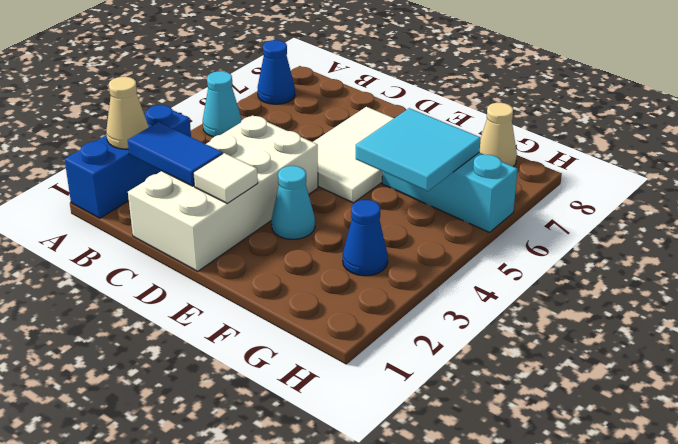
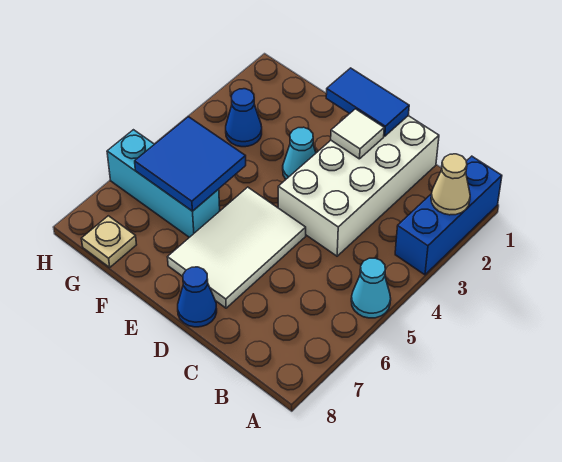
blue cone A7 level 1 -> blue cone D8 level 1
blue tile B2:C2 level 2 -> blue tile D1:E1 level 2
cyan tile F5:G6 level 2 -> blue tile F5:G6 level 2
tan cone G8 level 1 -> tan plate G8 level 1

